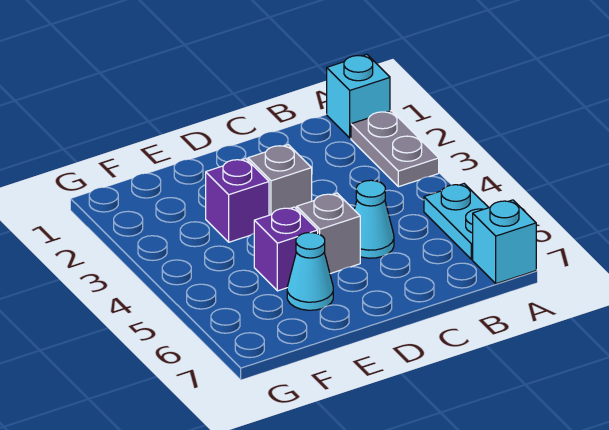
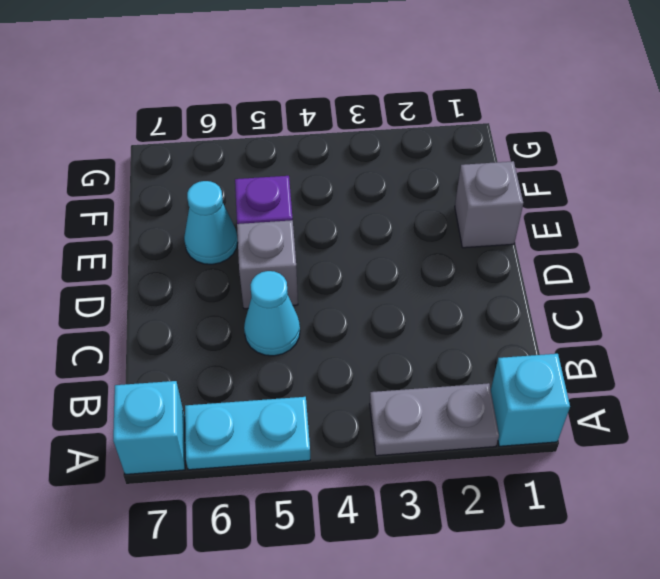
grey brick D3 level 1 -> grey brick E1 level 1
purple brick E3 level 1 -> none

